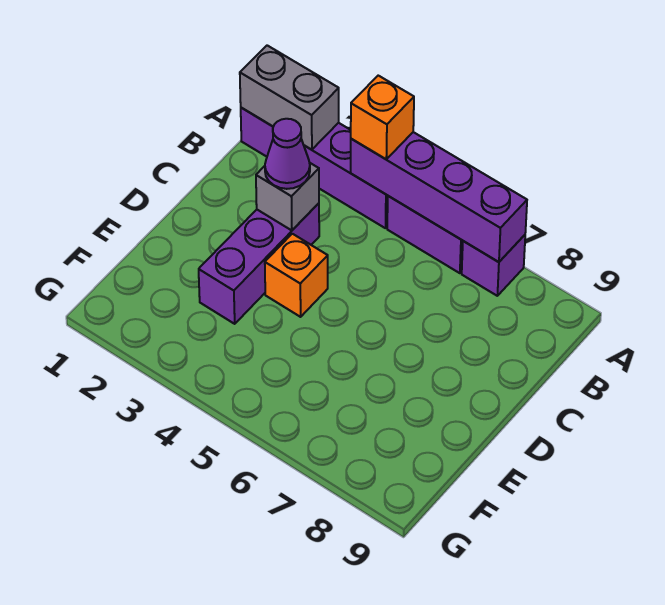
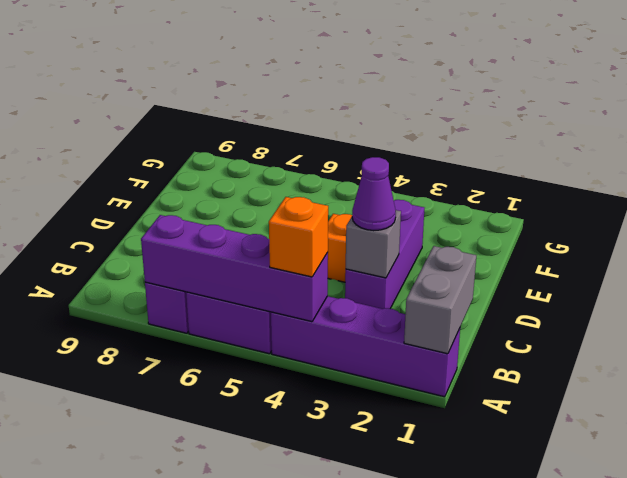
grey brick A1:A2 level 2 -> grey brick A1:B1 level 2

